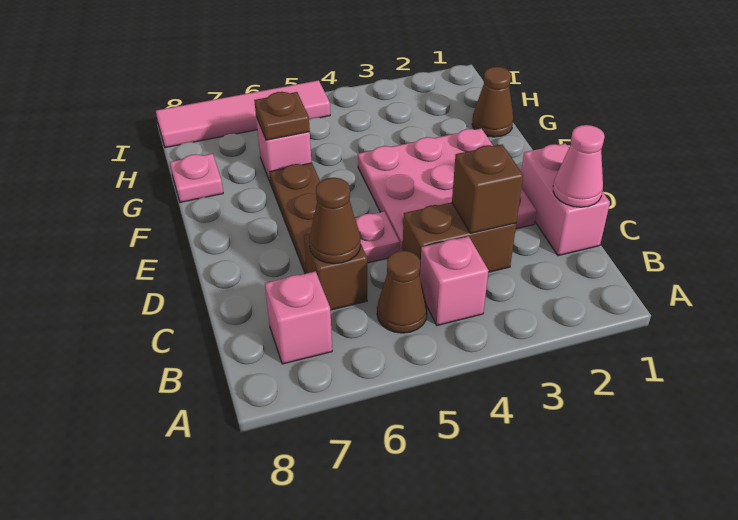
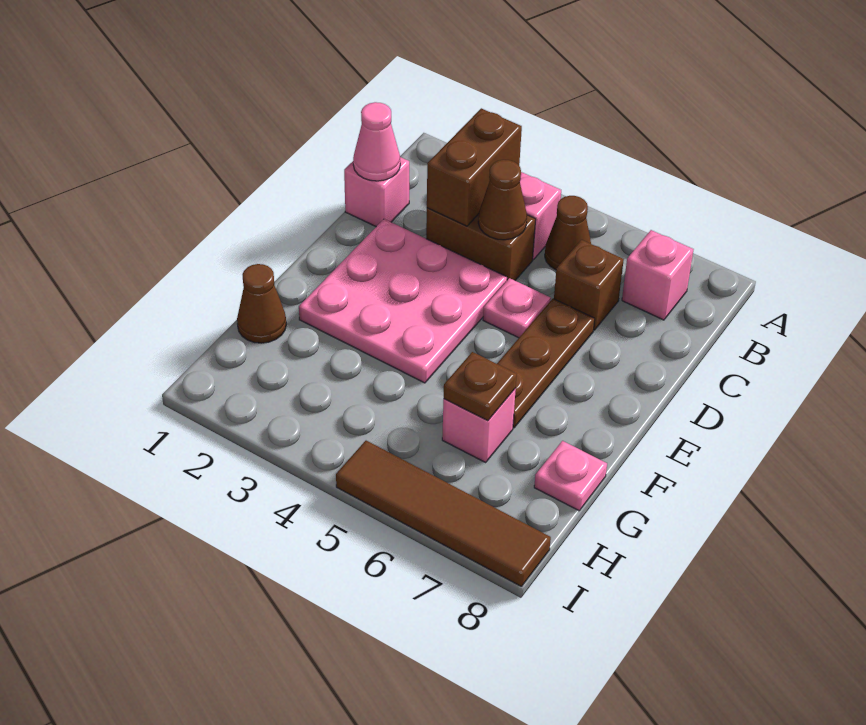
pink brick C1:D1 level 1 -> pink brick C1 level 1
brown brick C3 level 2 -> brown brick B3:C3 level 2
brown cone C6 level 2 -> brown cone C4 level 2
pink tile I5:I8 level 1 -> brown tile I5:I8 level 1

